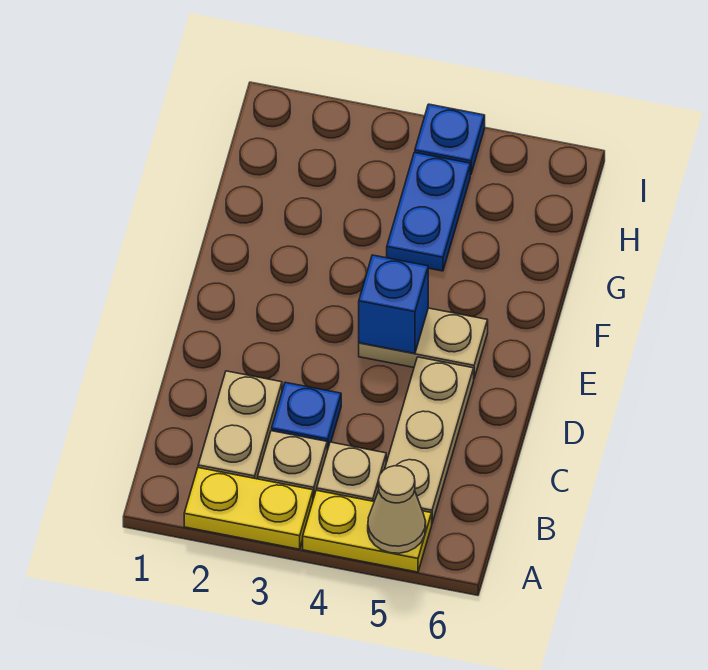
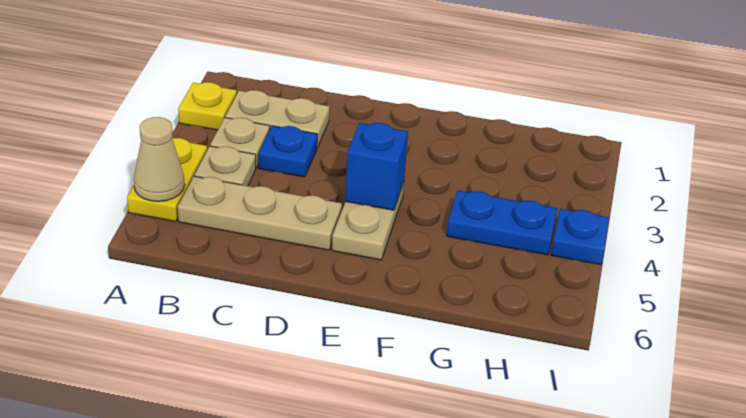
yellow plate A2:A3 level 1 -> yellow plate A2 level 1

